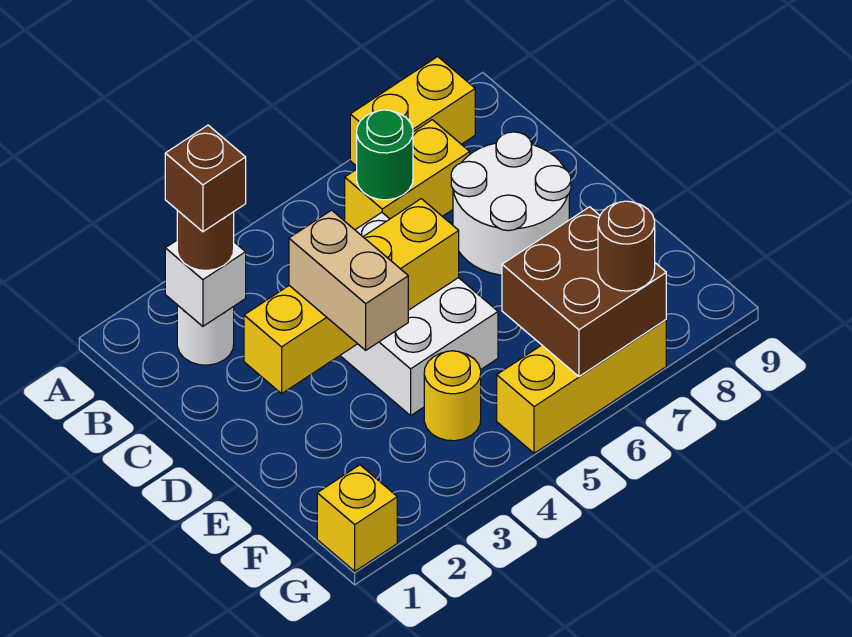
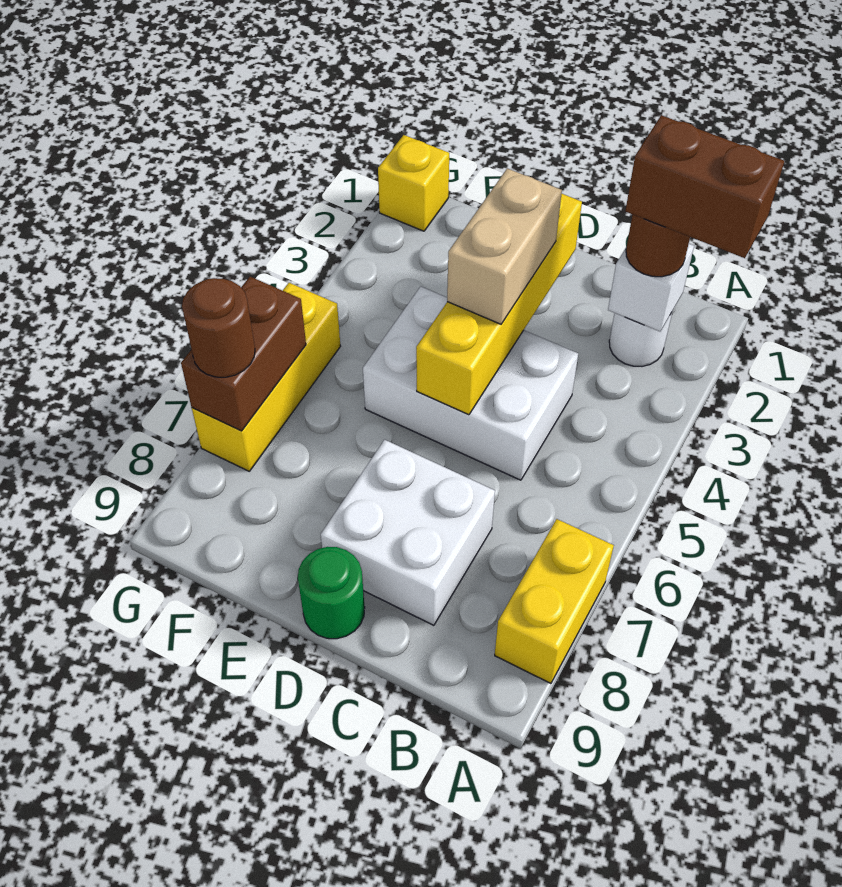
brown brick B2 level 4 -> brown brick A2:B2 level 4
yellow brick B6:B7 level 1 -> none
green round brick B6 level 2 -> green round brick D9 level 1
white round brick C7:D8 level 1 -> white brick C7:D8 level 1
tan brick D3:E3 level 3 -> tan brick D3:D4 level 3
yellow round brick F4 level 1 -> none
brown brick F6:G7 level 2 -> brown brick G6:G7 level 2

